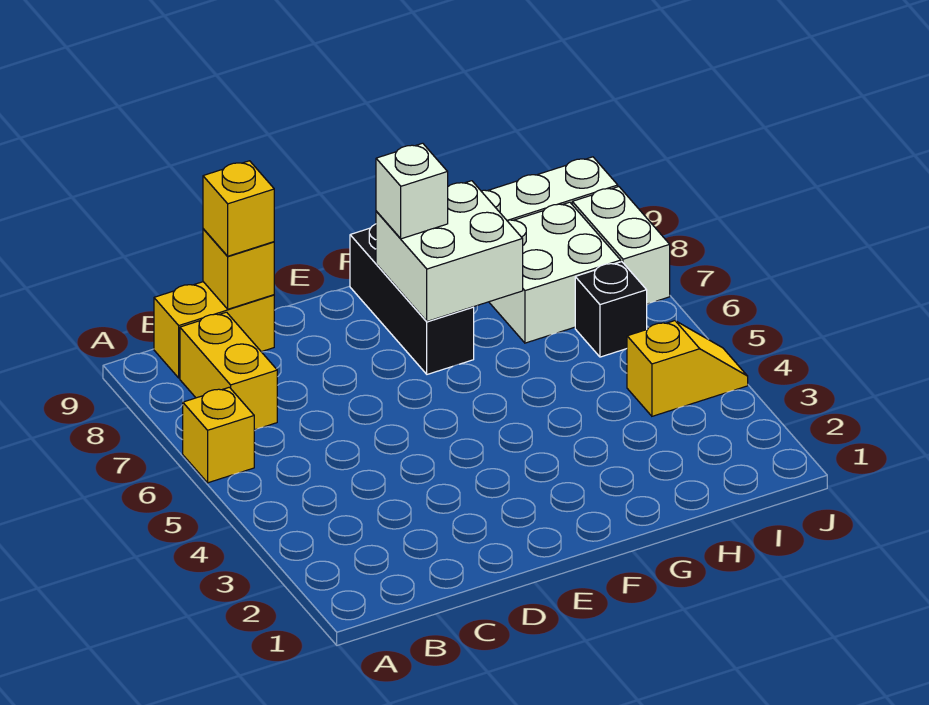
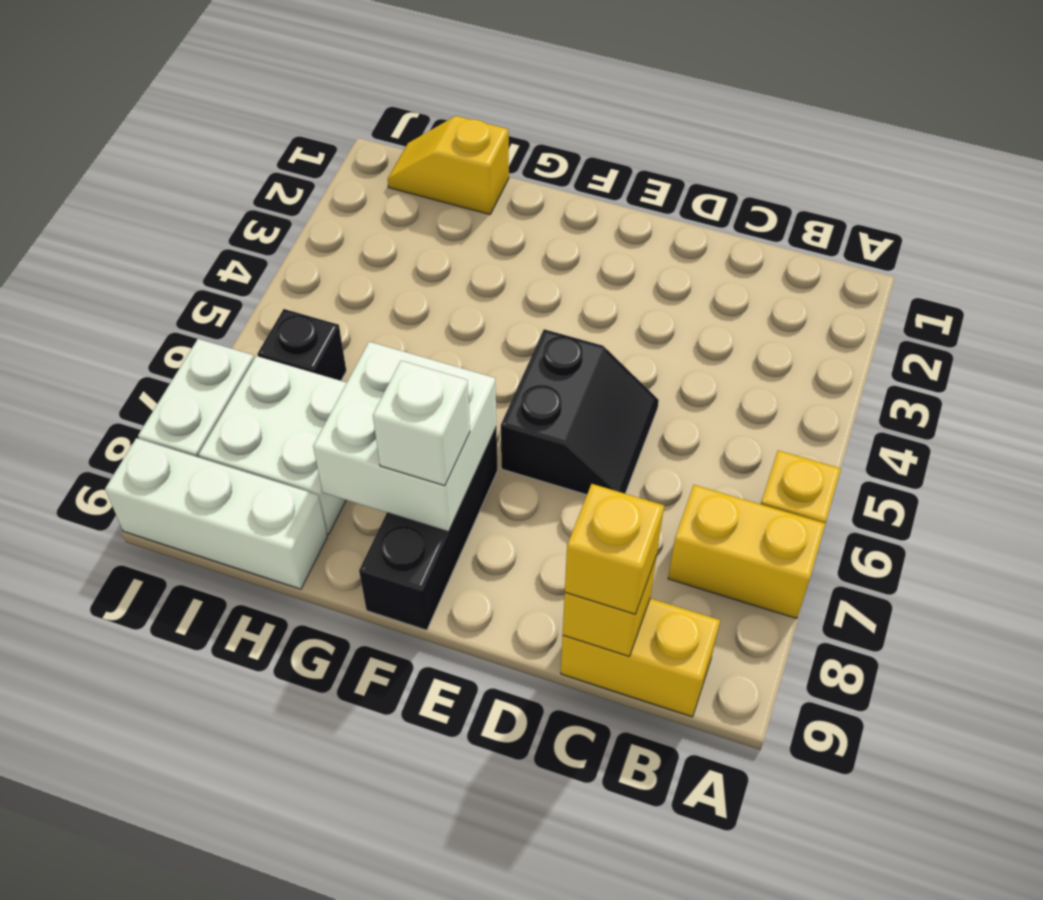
yellow brick B7:B8 level 1 -> yellow brick A7:B7 level 1
none -> black slope D5:E6 level 1 top E
yellow slope I4:J4 level 1 top I -> yellow slope H1:I1 level 1 top H

